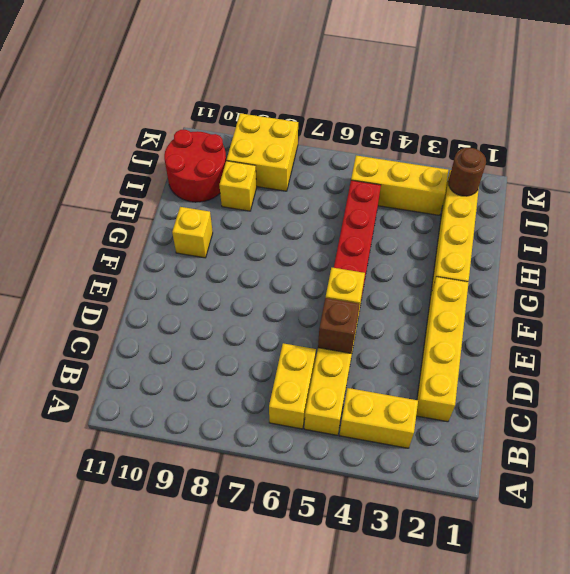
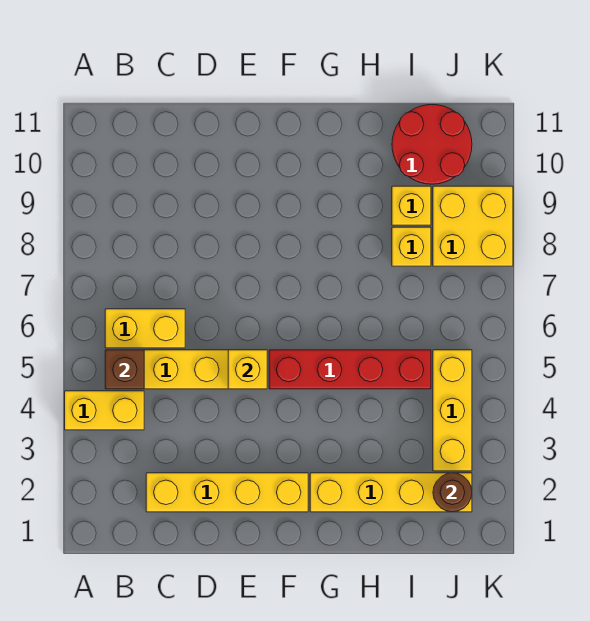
yellow brick B3:B4 level 1 -> yellow brick A4:B4 level 1
brown brick D5 level 2 -> brown brick B5 level 2
yellow brick G10 level 1 -> yellow brick I8 level 1

